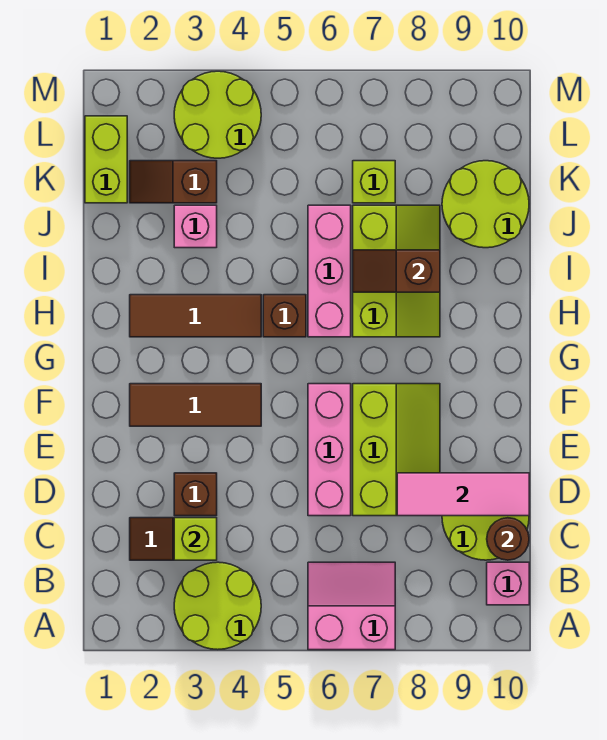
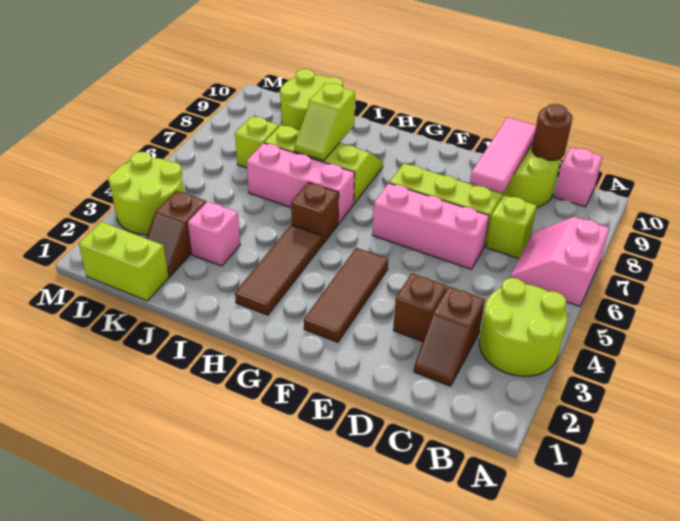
lime brick C3 level 2 -> lime brick C7 level 1
brown slope I7:I8 level 2 top 8 -> lime slope I7:I8 level 2 top 8

